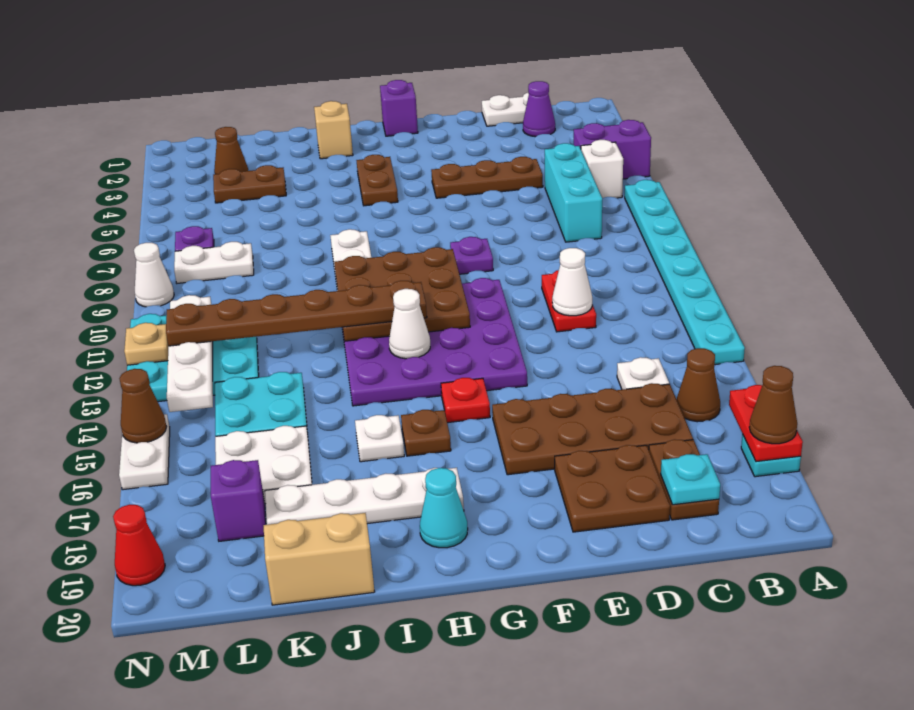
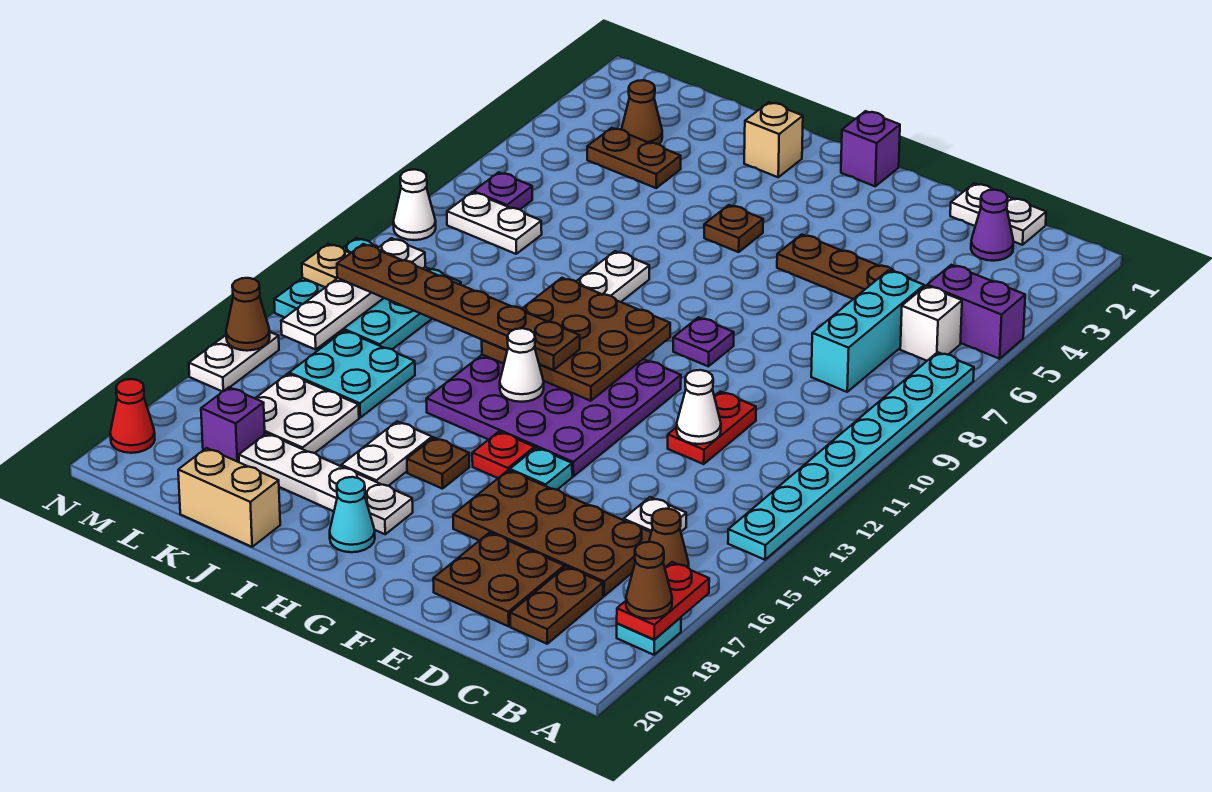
cyan plate C19 level 2 -> cyan plate F15 level 1
brown plate H4:H5 level 1 -> brown plate H5 level 1
white plate I16 level 1 -> white plate I16:I17 level 1

